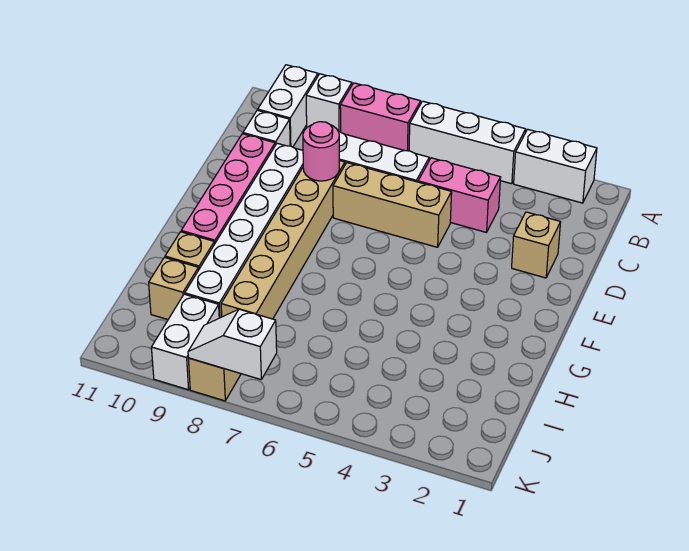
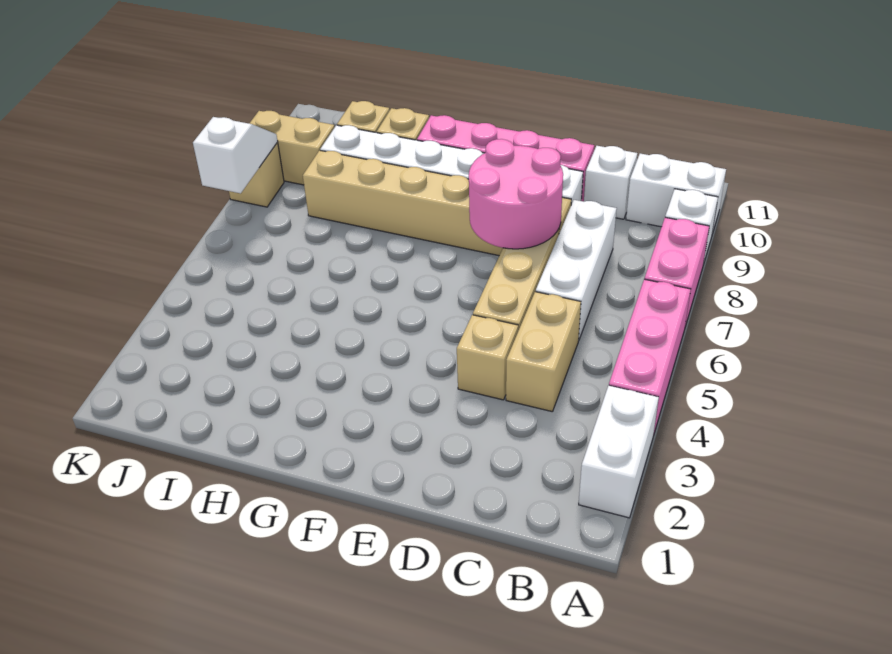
white brick A4:A6 level 1 -> pink brick A4:A6 level 1
pink brick C4:C5 level 1 -> tan brick C4:C5 level 1
tan brick D2 level 1 -> tan brick D4 level 1
pink round brick D8 level 2 -> pink round brick D7:E8 level 2
white brick J9:K9 level 1 -> tan brick J9:K9 level 1

